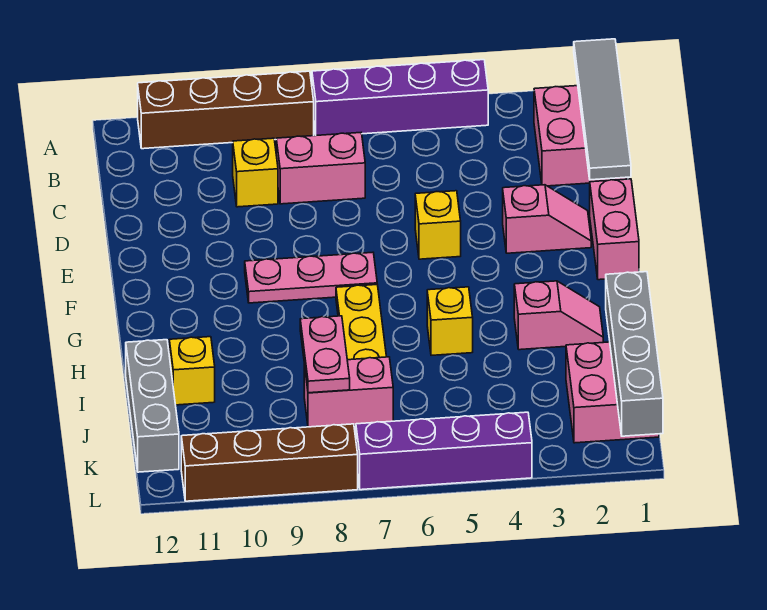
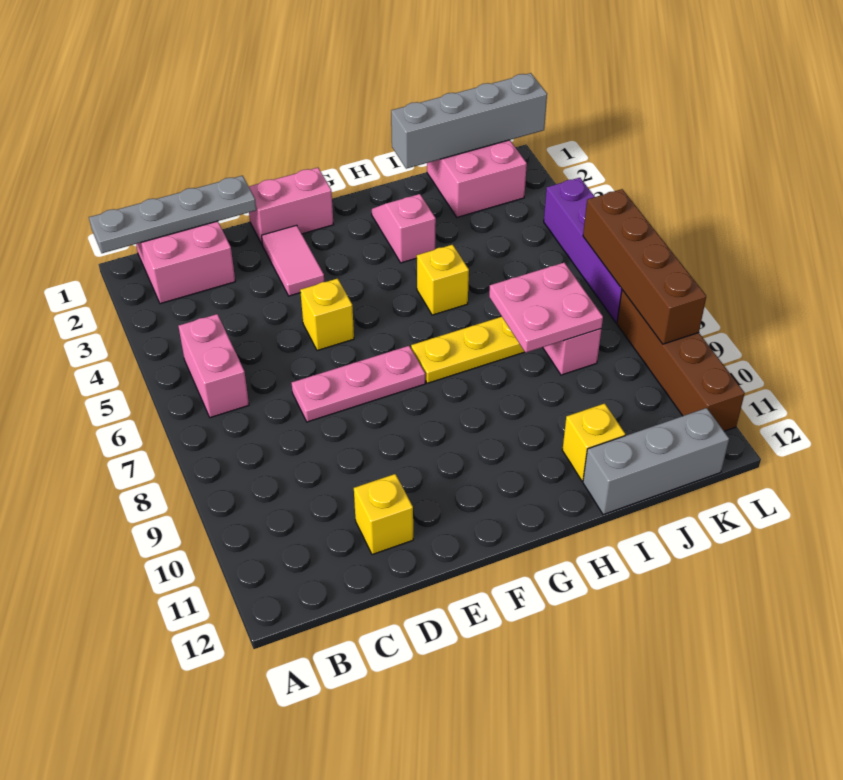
grey tile A1:D1 level 2 -> grey plate A1:D1 level 2
purple brick A4:A7 level 1 -> none
brown brick A8:A11 level 1 -> brown brick L6:L9 level 2
pink brick C7:C8 level 1 -> pink brick B5:B6 level 1
yellow brick C9 level 1 -> yellow brick D11 level 1
pink slope E2:E3 level 1 top 3 -> pink tile E2:E3 level 1
pink plate F7:F9 level 1 -> pink plate D7:F7 level 1
pink plate I8:J8 level 2 -> pink plate I7:J8 level 2

